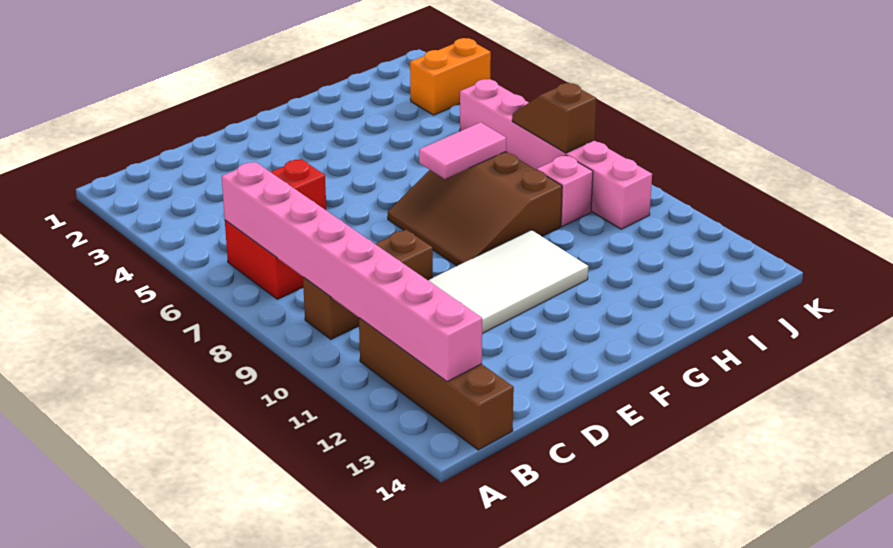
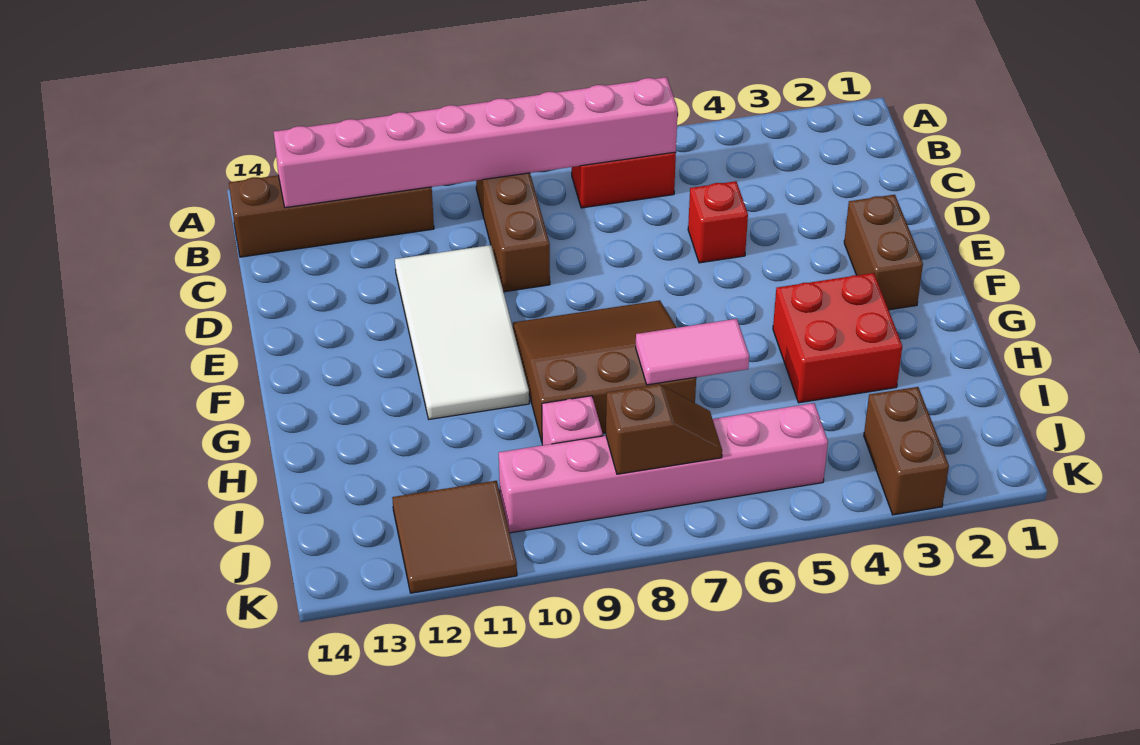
none -> brown brick E2:F2 level 1
none -> red brick G3:H4 level 1
pink tile G7:H7 level 2 -> pink tile H6:H7 level 2
orange brick J3:K3 level 1 -> brown brick J3:K3 level 1
none -> brown tile J11:K12 level 1

